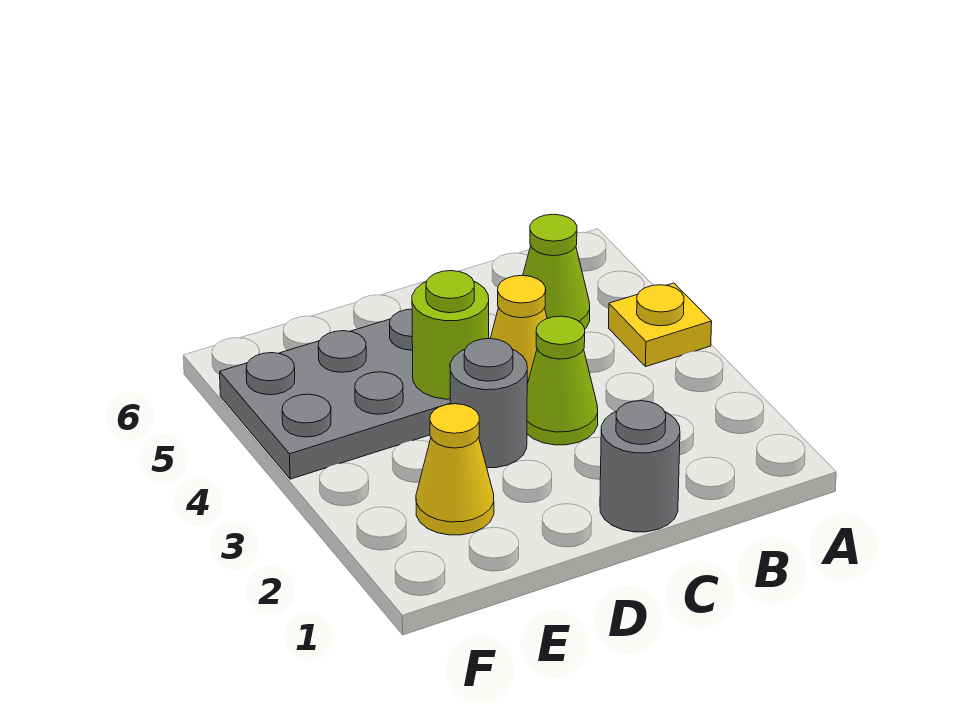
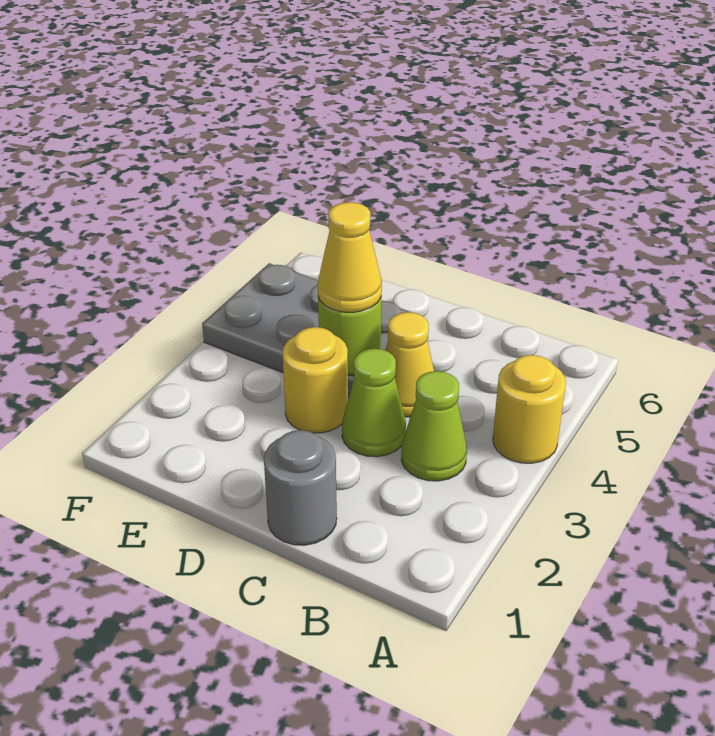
yellow plate A4 level 1 -> yellow round brick A4 level 1
lime cone B5 level 1 -> lime cone B3 level 1
grey round brick D3 level 1 -> yellow round brick D3 level 1
yellow cone E2 level 1 -> yellow cone D4 level 3

